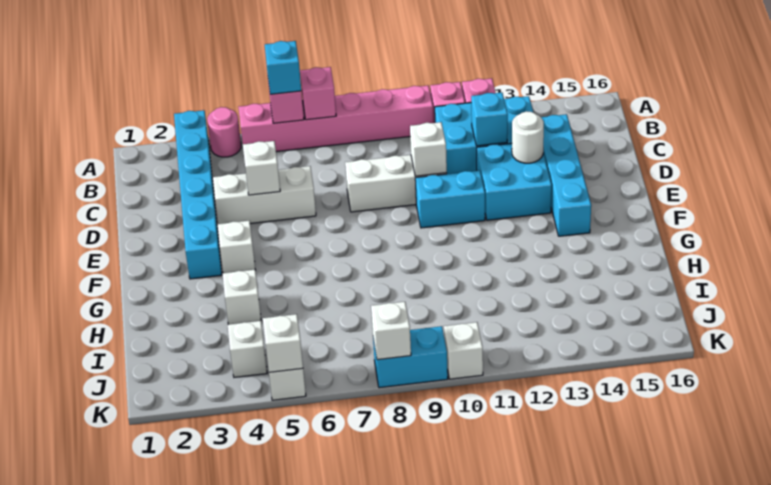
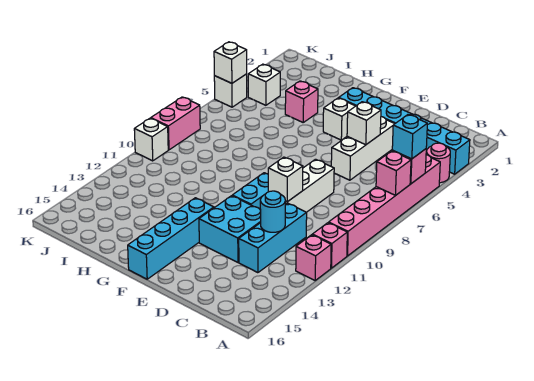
cyan brick B11:C13 level 1 -> cyan brick C11:C13 level 1
cyan brick C12 level 2 -> cyan round brick C12 level 2
cyan brick C14:F14 level 1 -> cyan brick F13:F16 level 1
white round brick D13 level 2 -> none
white brick H4 level 1 -> pink brick H4 level 1
cyan brick K8:K9 level 1 -> pink brick K8:K9 level 1
white brick K8 level 2 -> none

